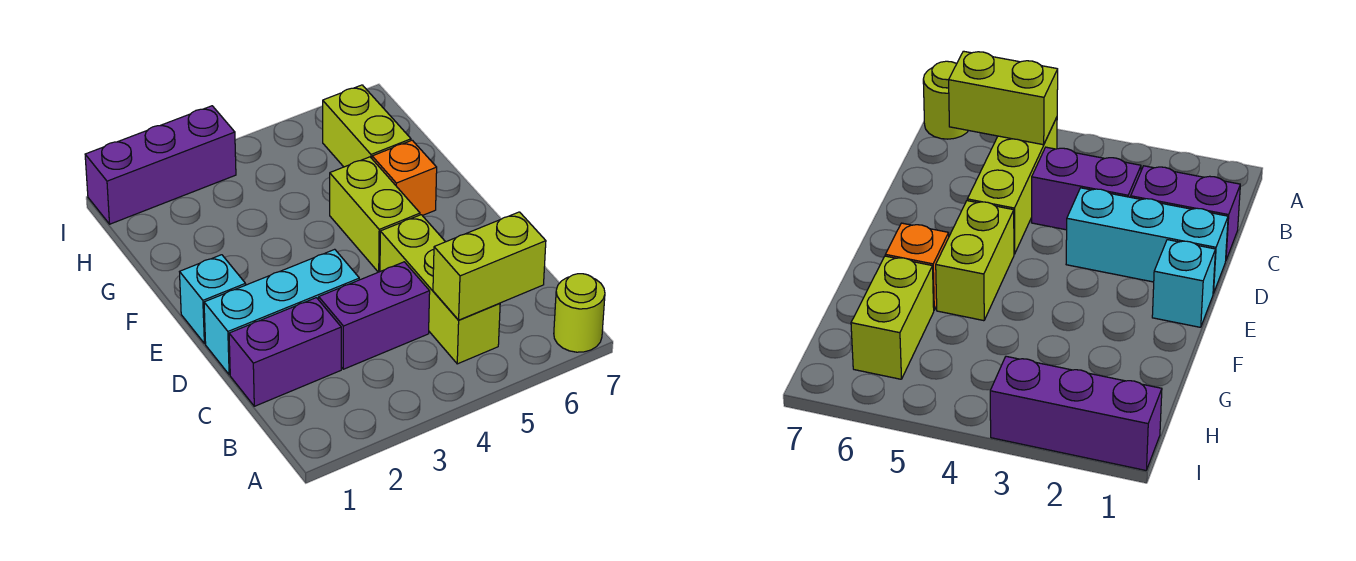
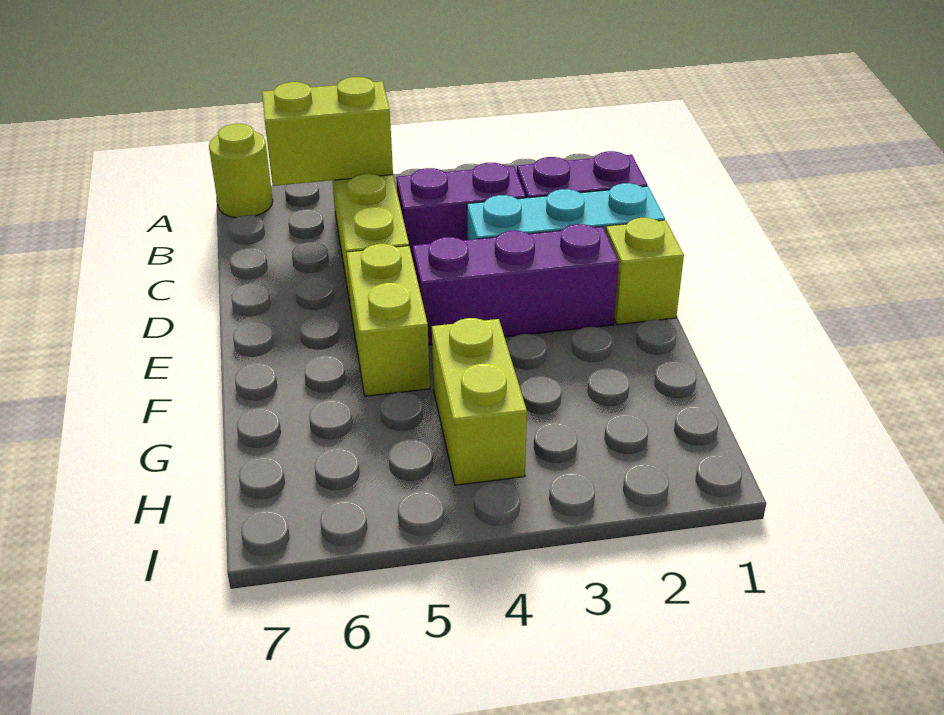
cyan brick E1 level 1 -> lime brick E1 level 1
orange brick F6 level 1 -> none
lime brick G6:H6 level 1 -> lime brick G4:H4 level 1
purple brick I1:I3 level 1 -> purple brick E2:E4 level 1

